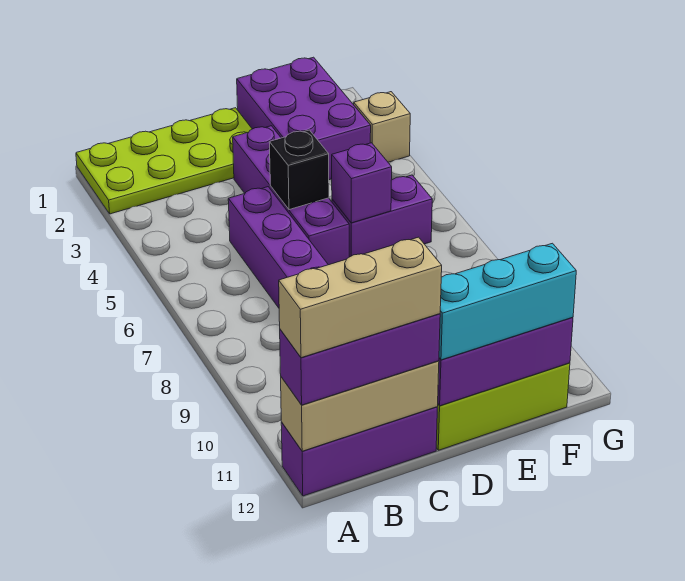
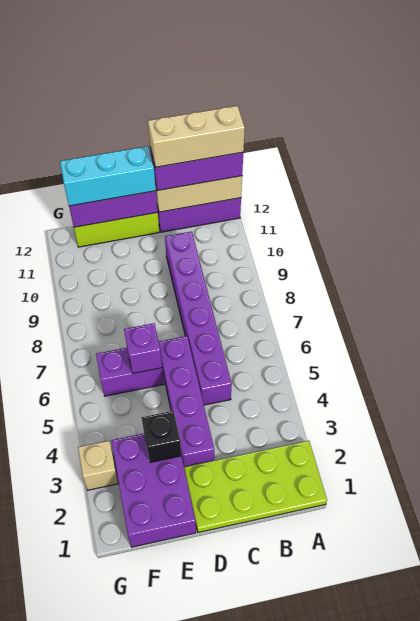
black brick D5 level 2 -> black brick E3 level 2

